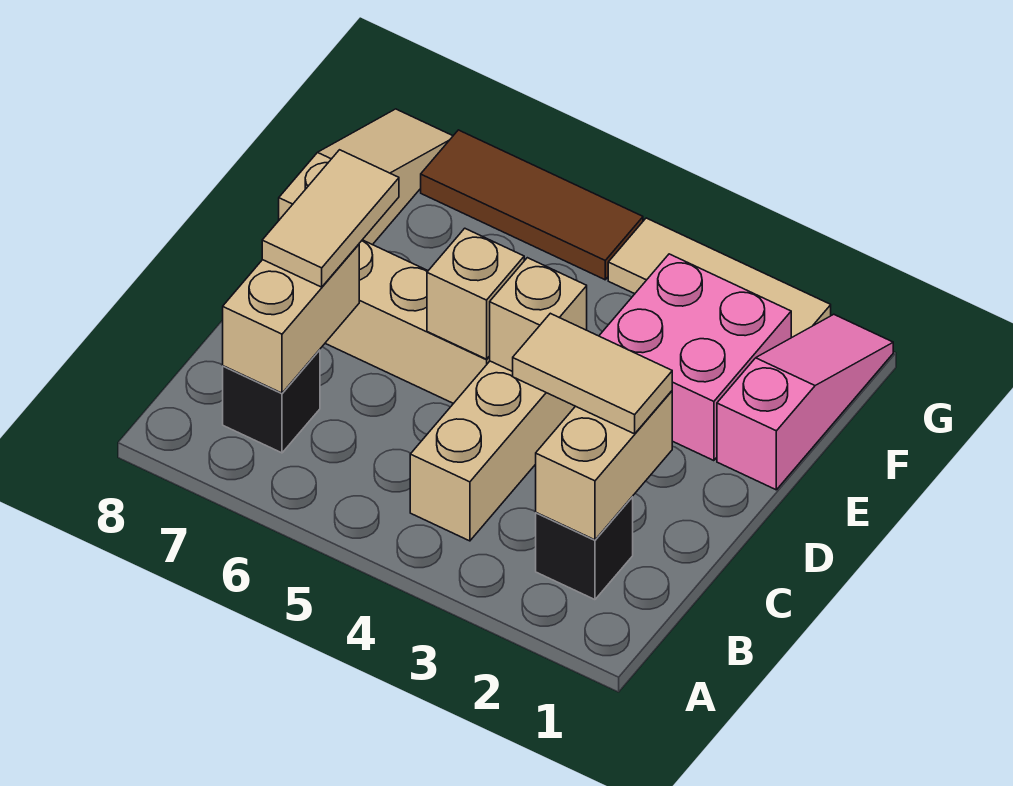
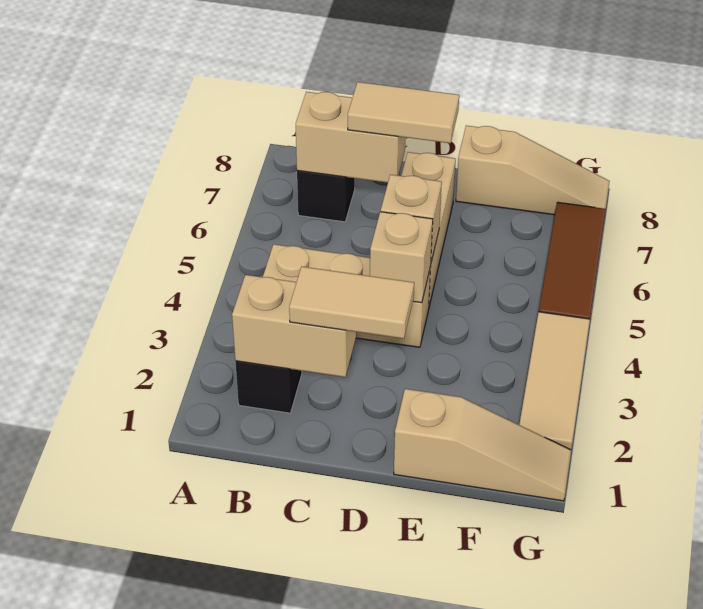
tan tile C2:C3 level 3 -> tan tile C2:D2 level 3
pink slope E1:G1 level 1 top E -> tan slope E1:G1 level 1 top E
pink brick E2:F3 level 1 -> none

